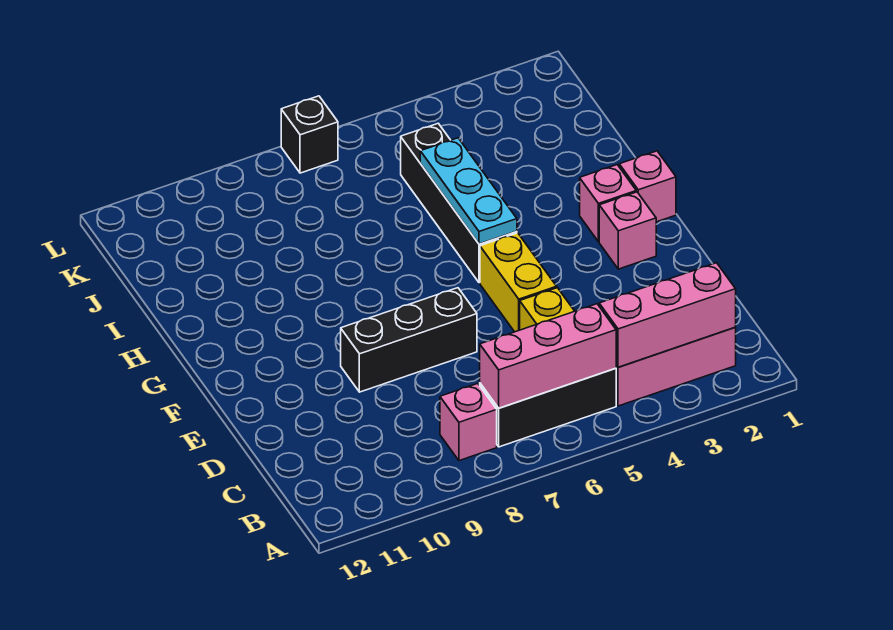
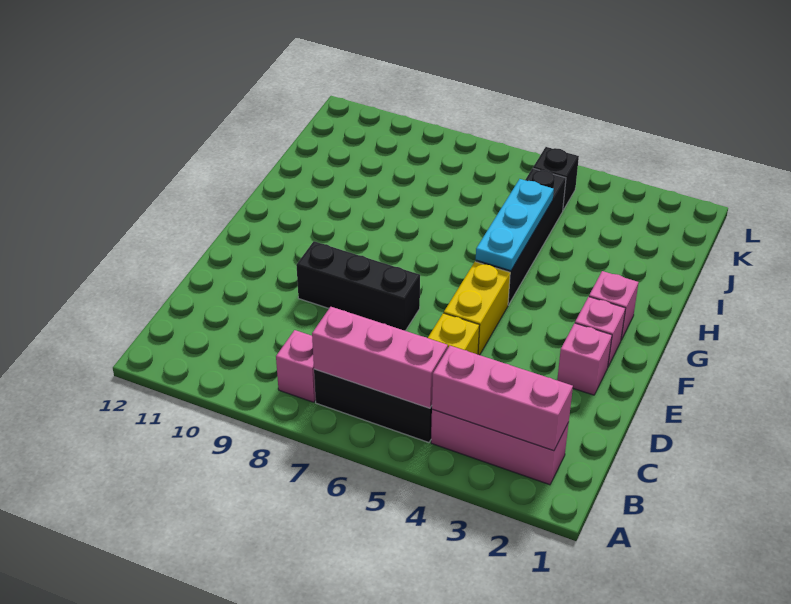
pink brick G1 level 1 -> pink brick E2 level 1
black brick L7 level 1 -> black brick K5 level 1

